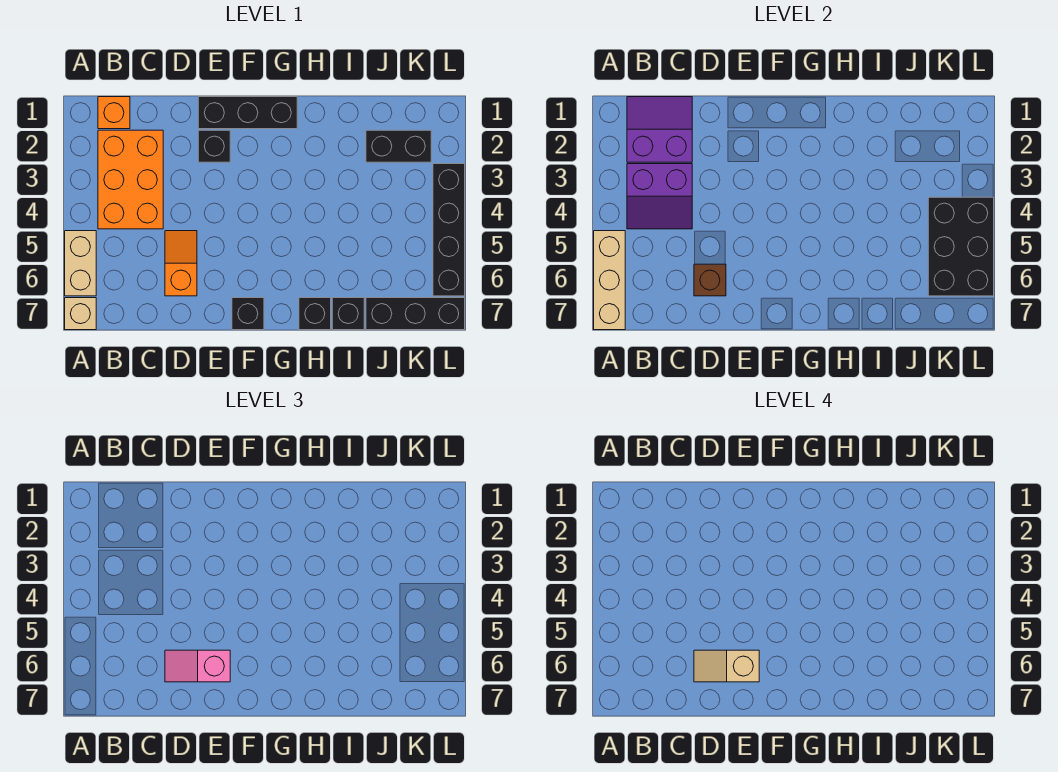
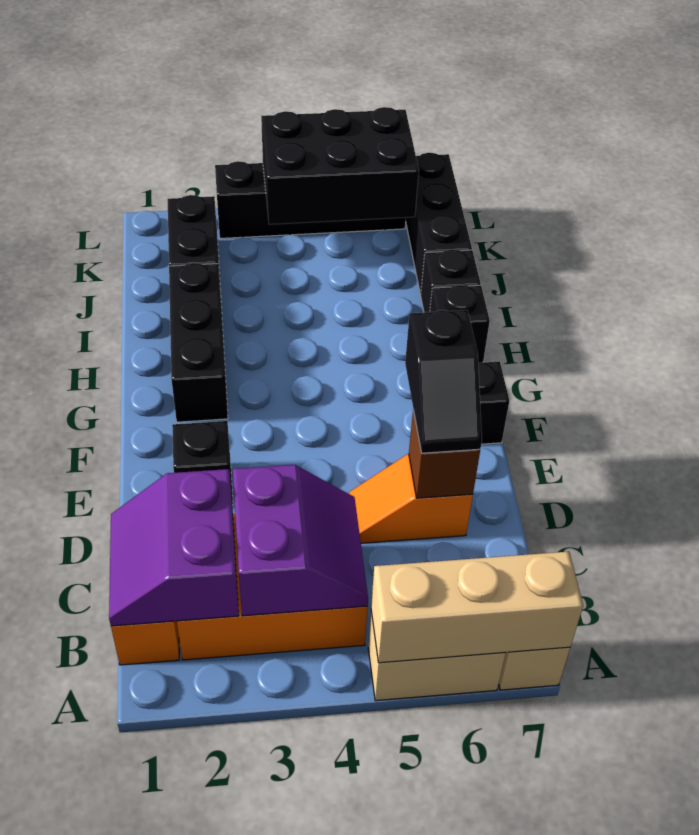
pink slope D6:E6 level 3 top E -> black slope D6:E6 level 3 top E
tan slope D6:E6 level 4 top E -> none
black brick E1:G1 level 1 -> black brick G2:I2 level 1

